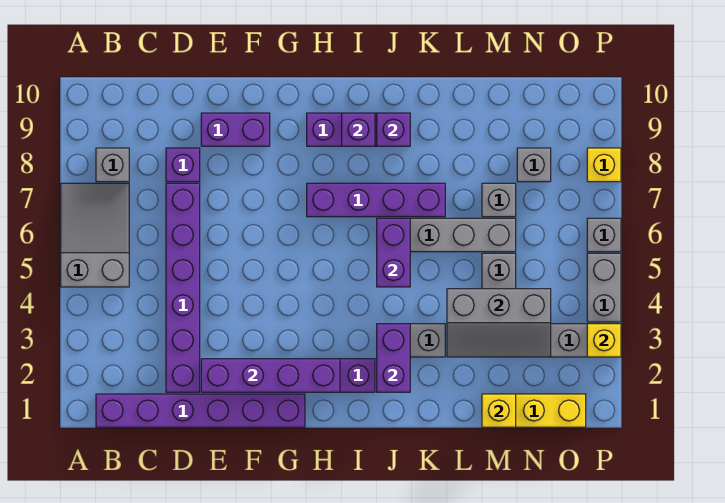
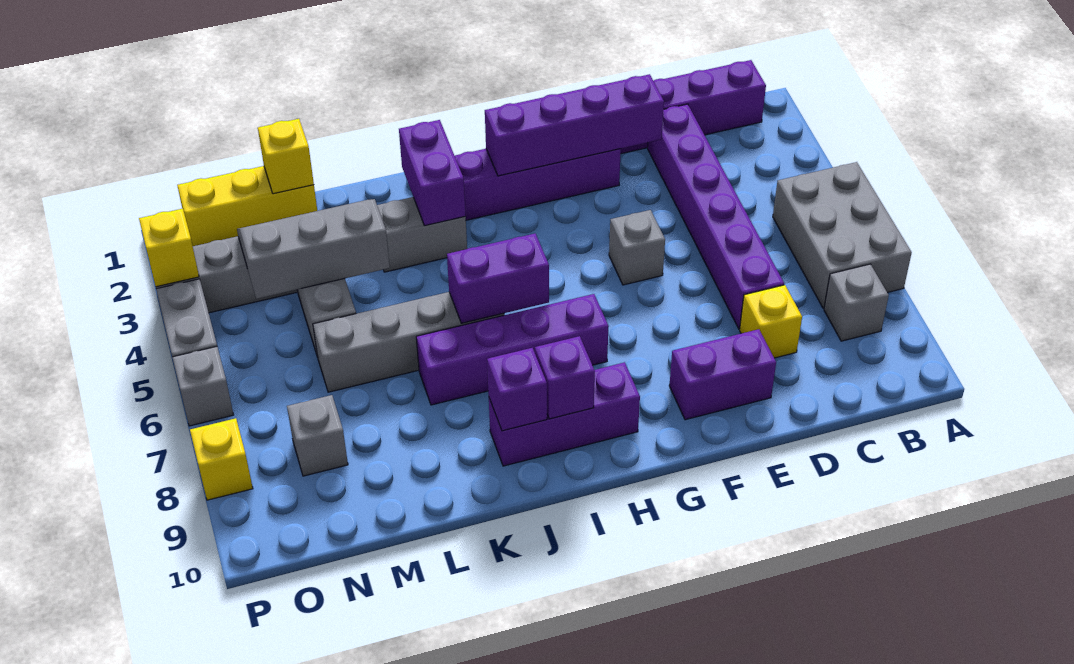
grey slope A5:B7 level 1 top 5 -> grey brick A5:B7 level 1
purple brick D8 level 1 -> yellow brick D8 level 1
purple brick J5:J6 level 2 -> purple brick I6:J6 level 2
grey brick M7 level 1 -> grey brick F5 level 1

